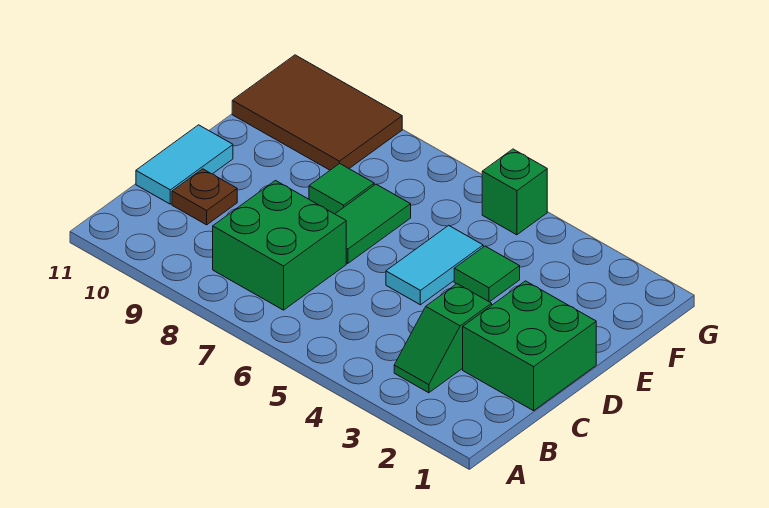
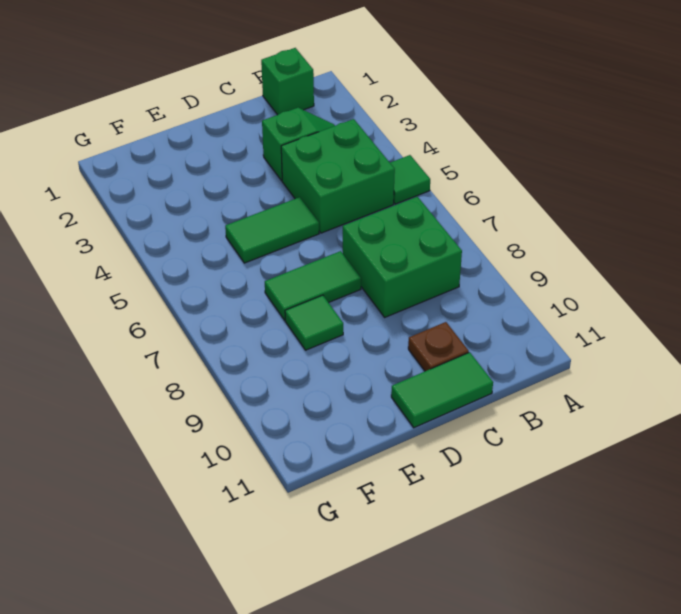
green brick C1:D2 level 1 -> green brick B4:C5 level 1
cyan tile C11:D11 level 1 -> green tile C11:D11 level 1
cyan tile D5:E5 level 1 -> green tile D5:E5 level 1
green tile E4 level 1 -> green tile A5 level 1
brown tile F9:G11 level 1 -> none
green brick G5 level 1 -> green brick B1 level 1

